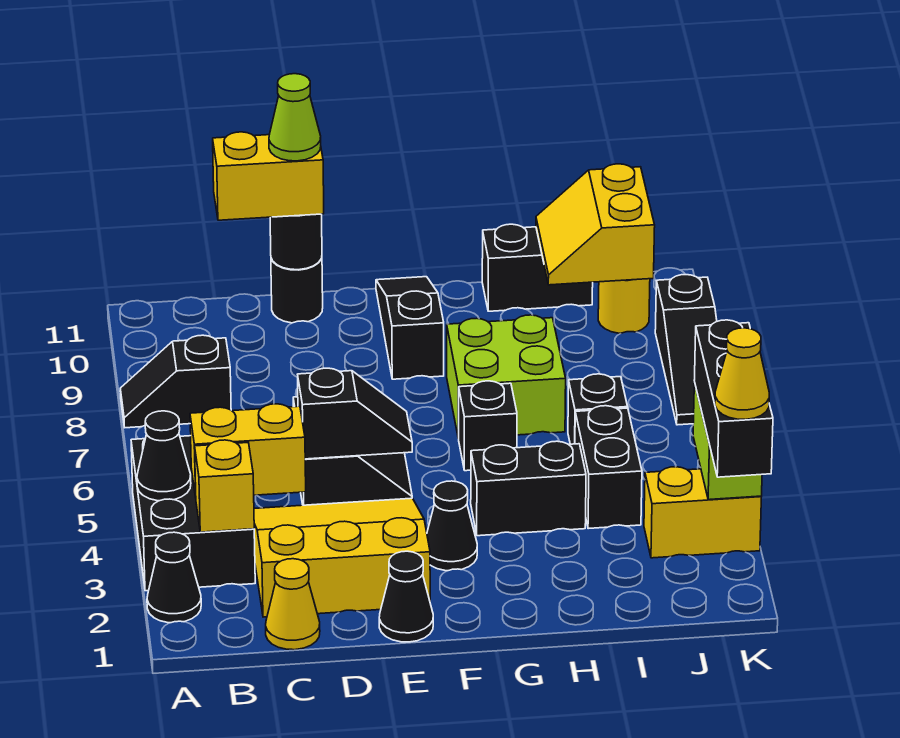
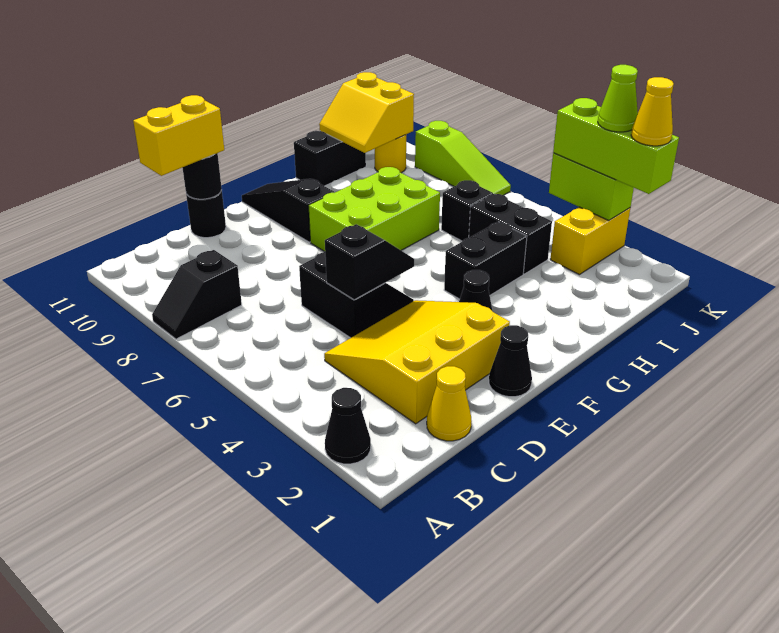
black brick A3:B5 level 1 -> none
black cone A4 level 2 -> none
yellow brick B3 level 2 -> none
yellow brick B4:C4 level 2 -> none
lime cone D11 level 4 -> lime cone K3 level 4
black brick G6 level 1 -> none
lime brick G7:H8 level 1 -> lime brick F7:H8 level 1
black brick K2:K4 level 3 -> lime brick K2:K4 level 3
black slope K7:K9 level 1 top 9 -> lime slope K7:K9 level 1 top 9

